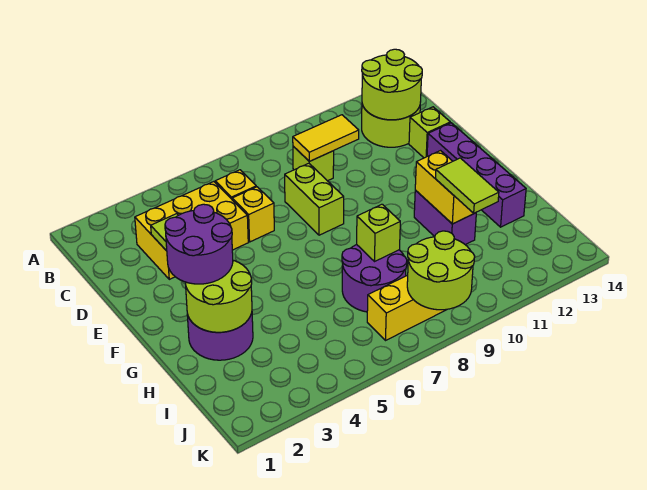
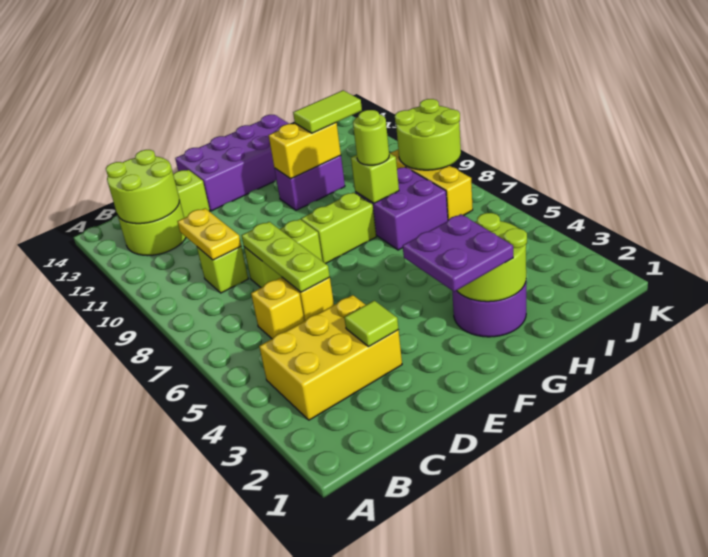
yellow brick C3:D5 level 1 -> yellow brick B3:D4 level 1
yellow tile C9:C10 level 2 -> yellow plate C9:C10 level 2
none -> lime plate D6:D8 level 2
purple brick E13:H13 level 1 -> purple brick E13:H14 level 1
purple round brick F2:G3 level 3 -> purple plate F2:G3 level 3
none -> lime brick F8:G8 level 1
purple round brick H7:I8 level 1 -> purple brick H7:I8 level 1
none -> lime round brick H8 level 3

